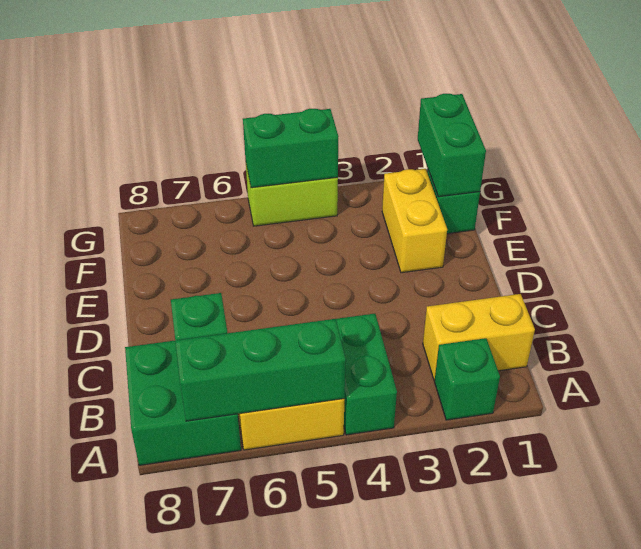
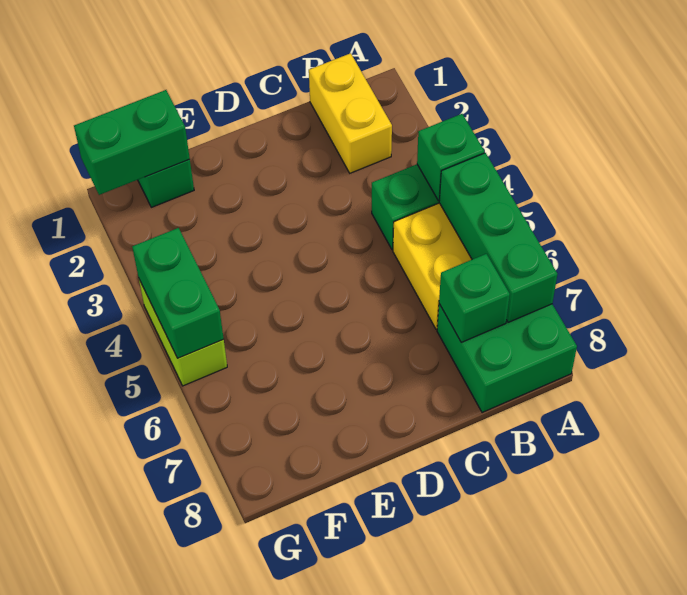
green brick A2 level 1 -> green brick A4 level 2
yellow brick E2:F2 level 1 -> none

